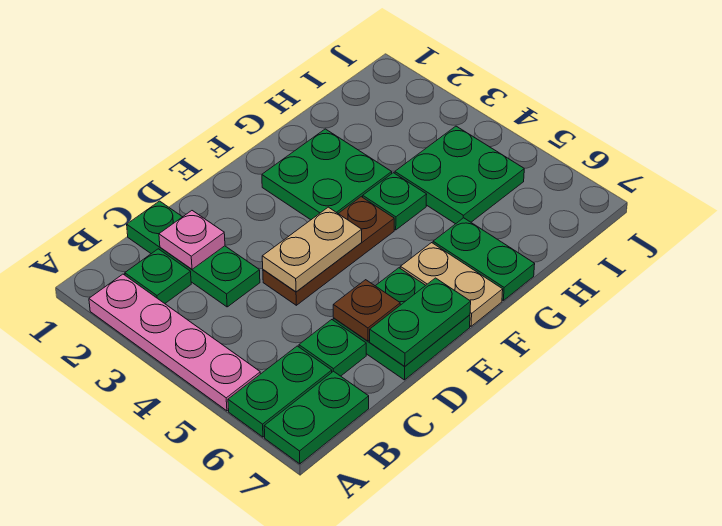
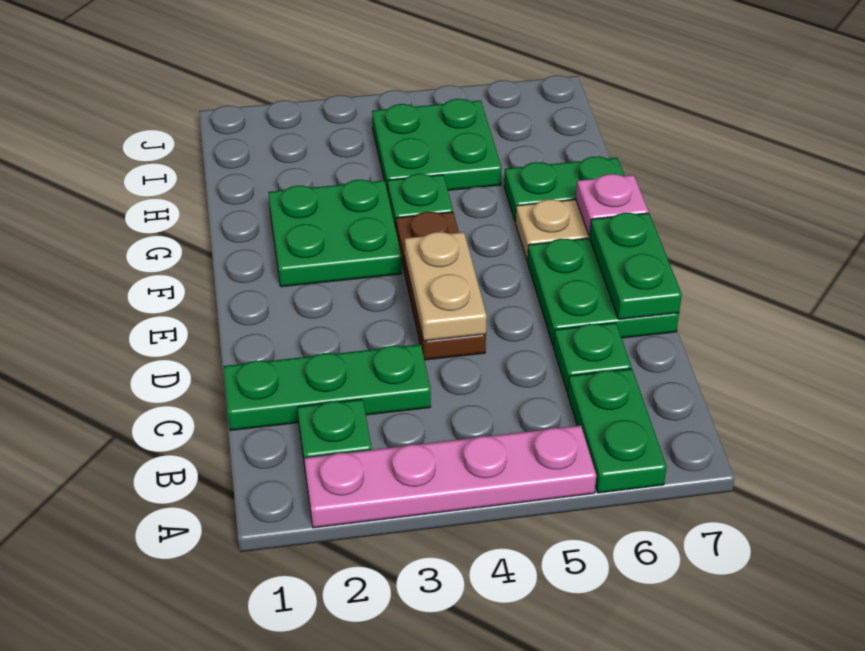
green plate A7:B7 level 1 -> none
pink plate C2 level 2 -> pink plate F7 level 2
brown plate D6 level 2 -> none

